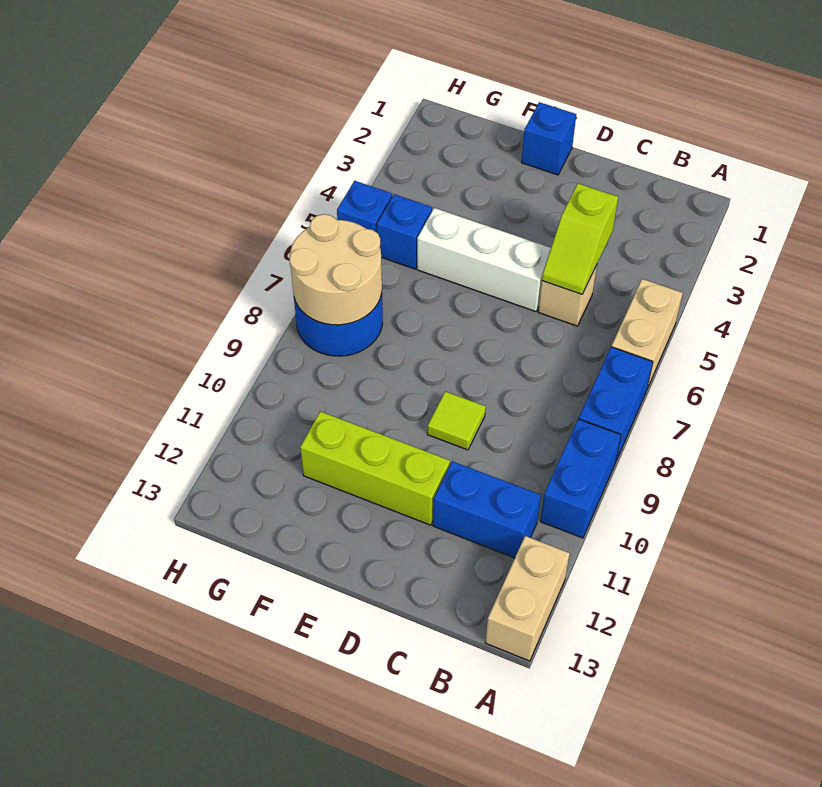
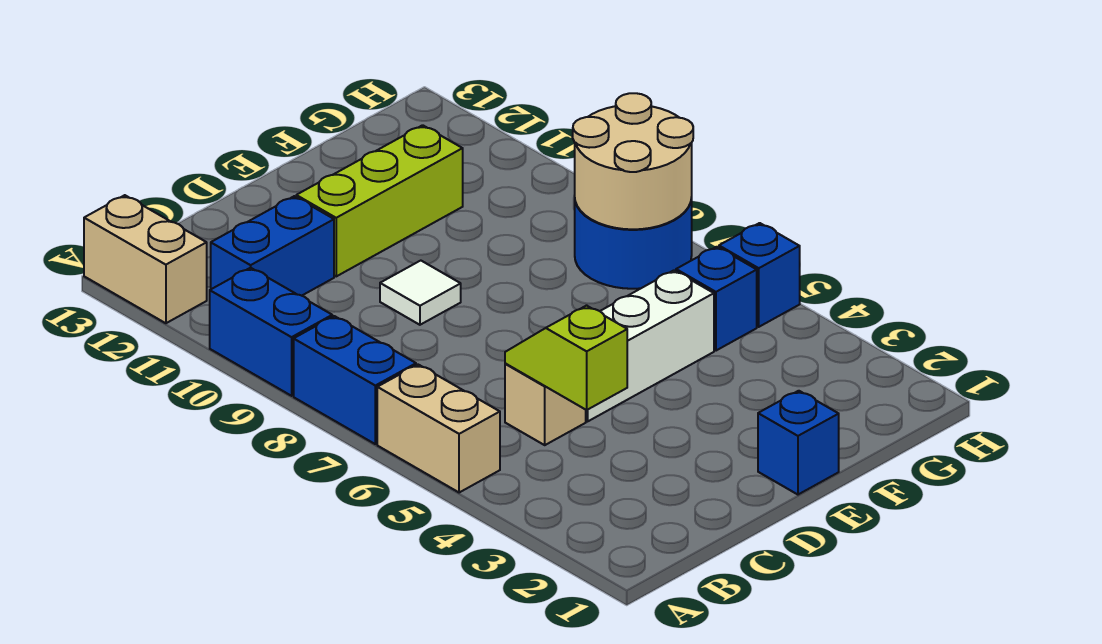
lime tile D9 level 1 -> white tile D9 level 1

